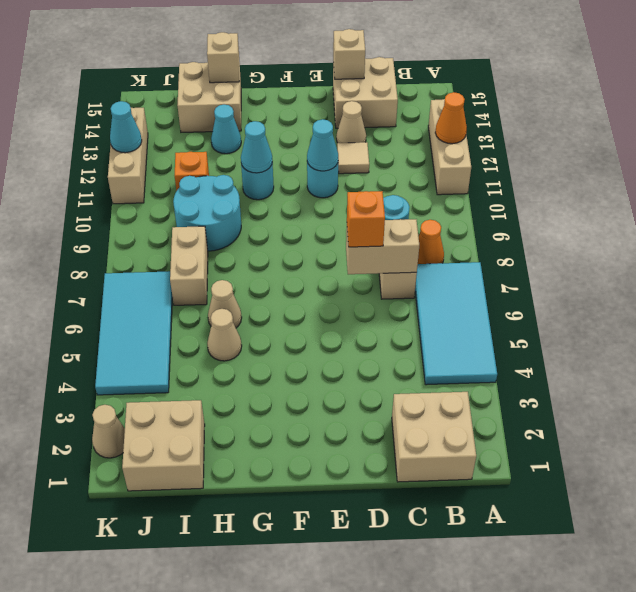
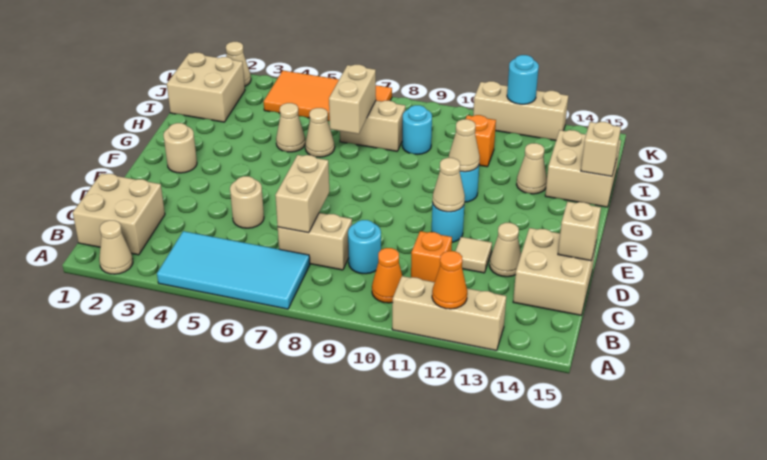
none -> tan cone A2 level 1
orange cone B8 level 1 -> orange cone B10 level 1
none -> tan round brick D5 level 1
orange brick D7 level 3 -> orange brick C11 level 1
cyan cone E11 level 2 -> tan cone E11 level 2
none -> tan round brick F2 level 1
cyan cone G11 level 2 -> tan cone G11 level 2
none -> tan brick H7:I7 level 2
cyan round brick H9:I10 level 1 -> cyan round brick I9 level 1
cyan cone H13 level 1 -> tan cone H13 level 1
cyan tile J4:K7 level 1 -> orange tile J4:K7 level 1
cyan cone K12 level 2 -> cyan round brick K12 level 2

